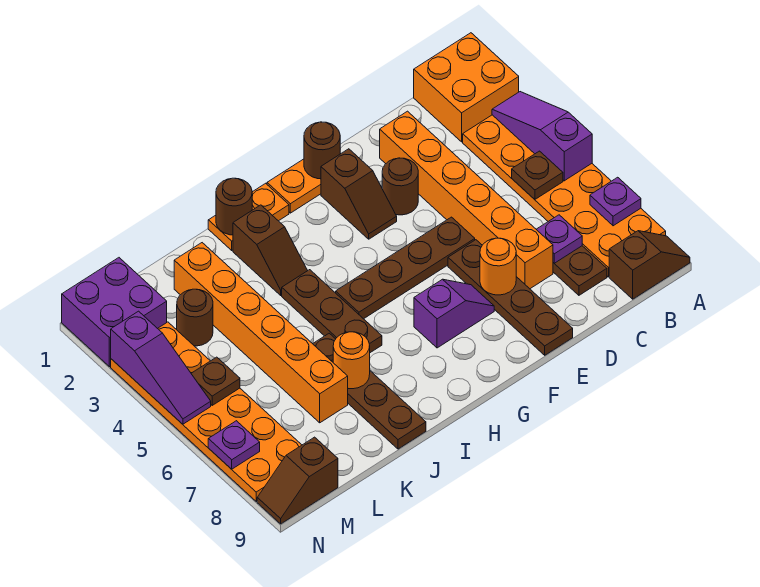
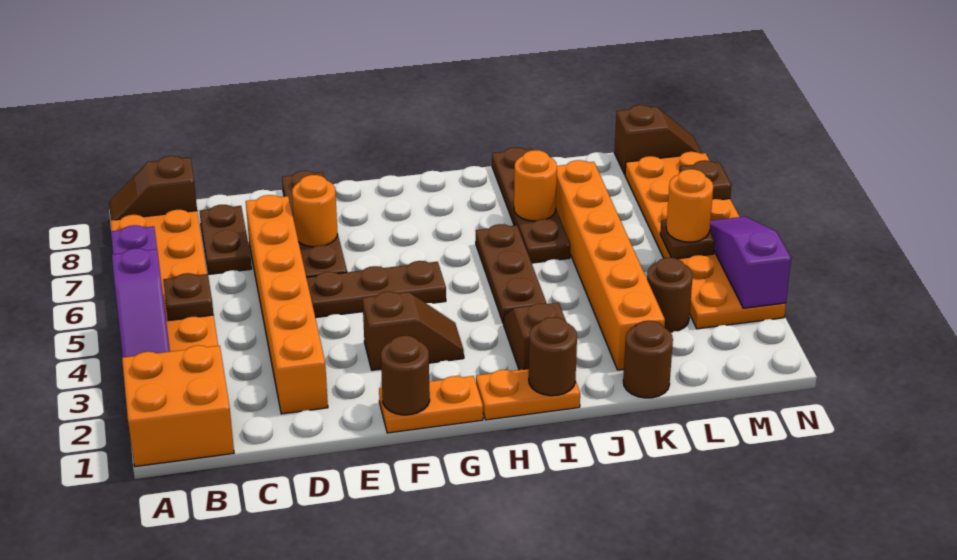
purple plate C7 level 2 -> none
brown round brick E3 level 1 -> brown round brick K1 level 1
brown plate E5:H5 level 1 -> brown plate E5:G5 level 1
brown slope F2:F3 level 1 top 2 -> brown slope F3:G3 level 1 top F
purple slope F7:G7 level 1 top G -> none
purple brick M1:N2 level 1 -> none
none -> orange round brick M5 level 3
purple plate N7 level 2 -> brown plate N7 level 2

